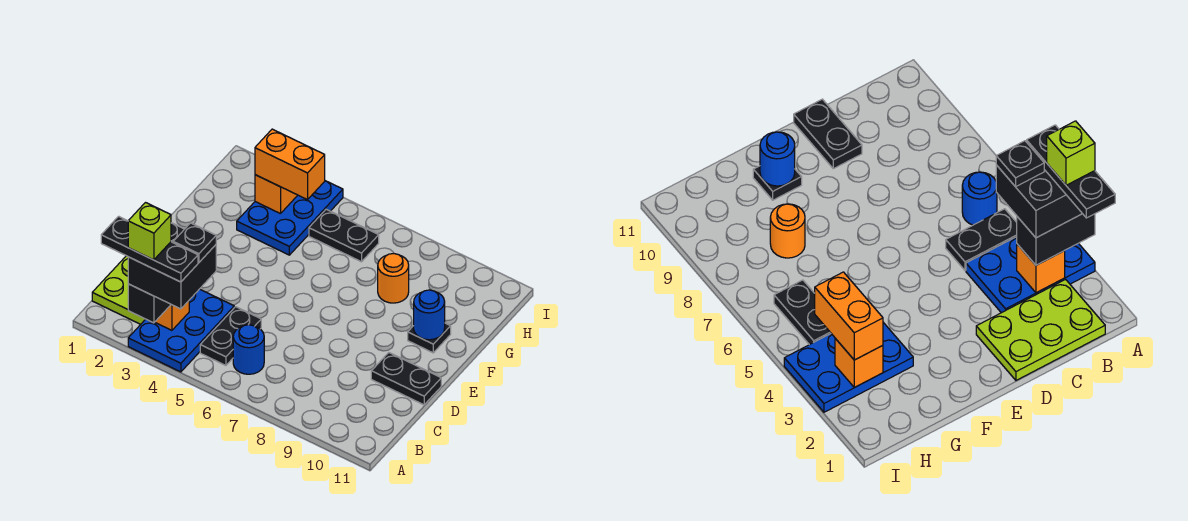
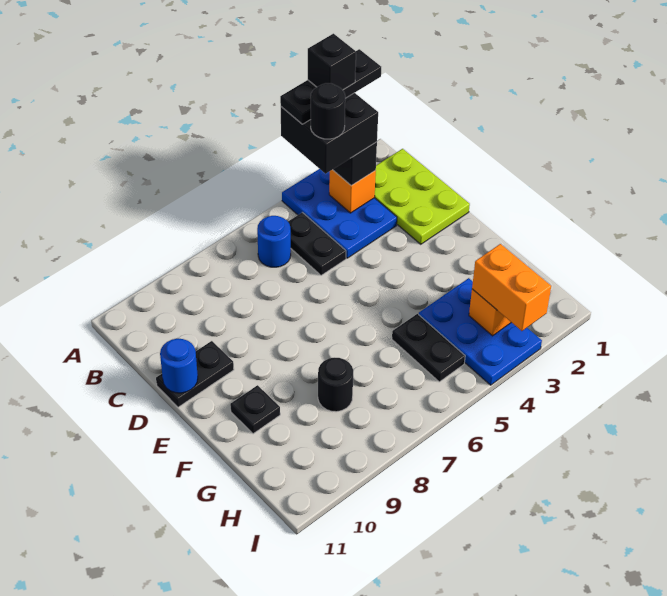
lime brick A3 level 6 -> black brick A3 level 6
black plate B4 level 5 -> black round brick B4 level 5
blue round brick F10 level 2 -> blue round brick D11 level 2
orange round brick G8 level 1 -> black round brick G8 level 1
orange brick H3:H4 level 3 -> orange brick H3:I3 level 3
black plate H5:H6 level 1 -> black plate G5:H5 level 1

